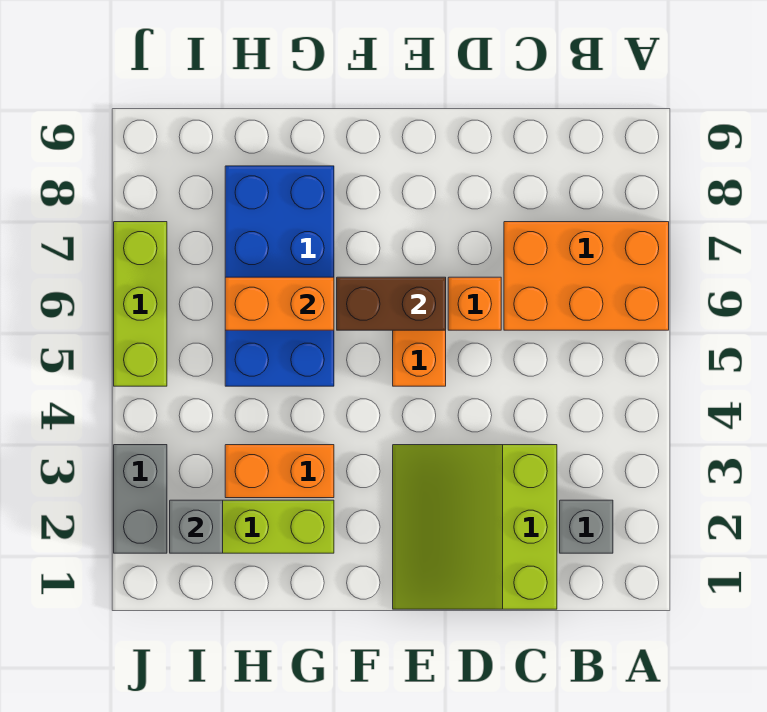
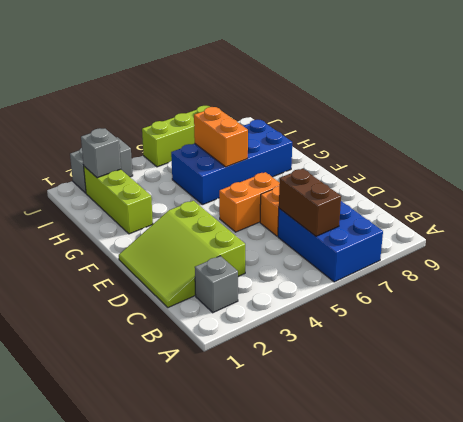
orange brick A6:C7 level 1 -> blue brick A6:C7 level 1
lime slope C1:E3 level 1 top C -> lime slope C1:E3 level 1 top 3
brown brick E6:F6 level 2 -> brown brick B6:C6 level 2
orange brick G3:H3 level 1 -> none

